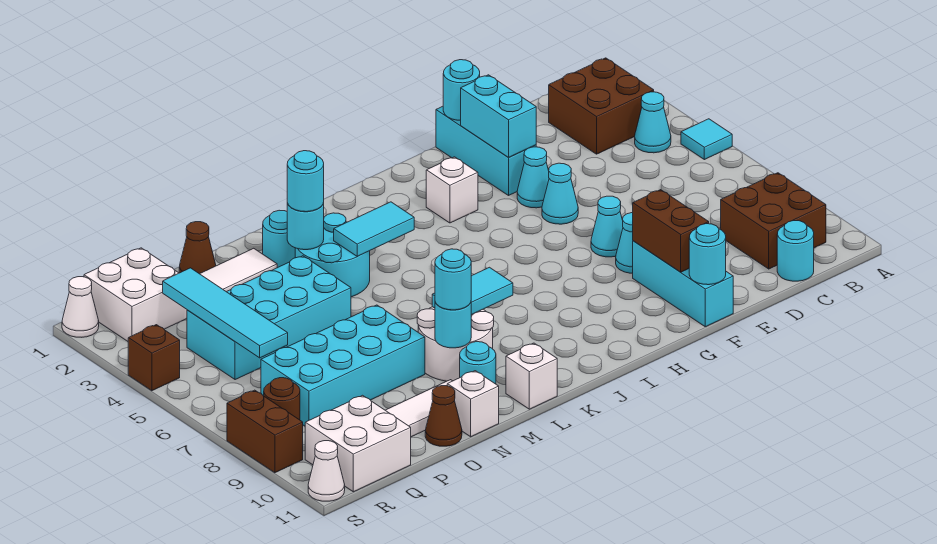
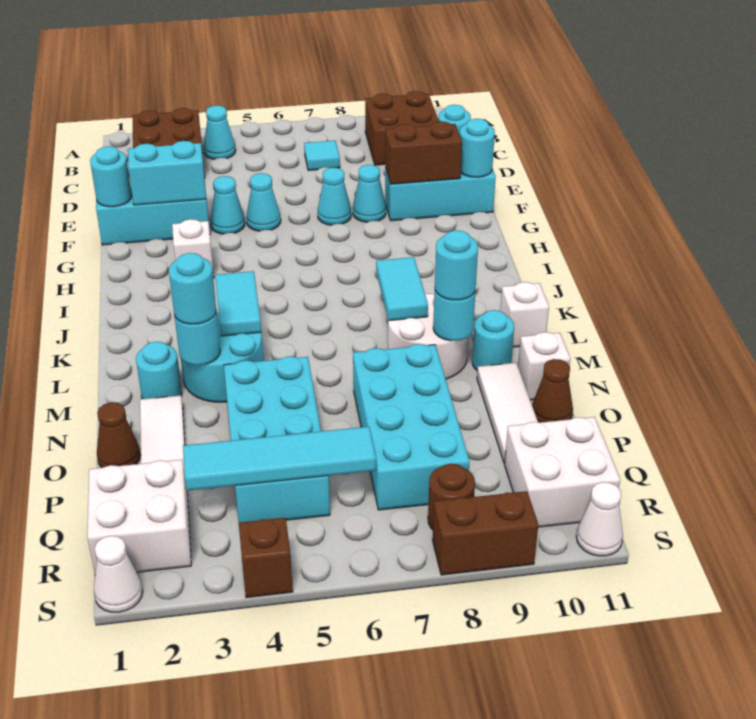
cyan tile A5 level 1 -> cyan tile C7 level 1

